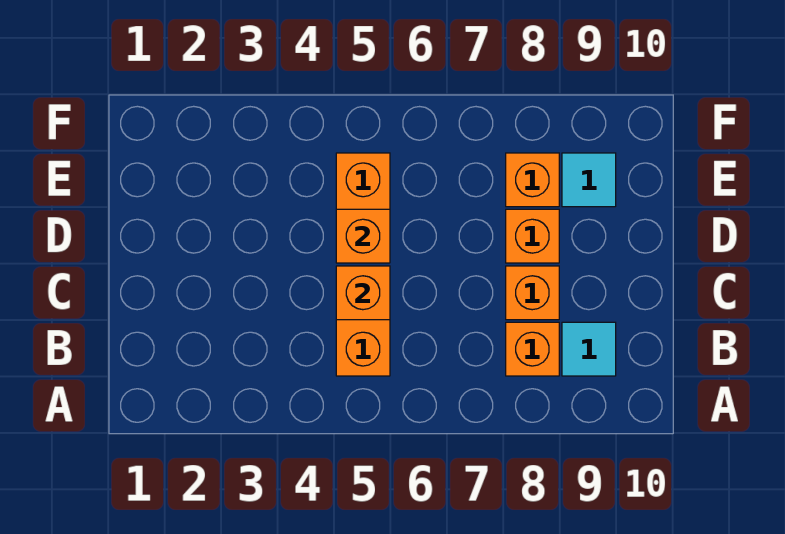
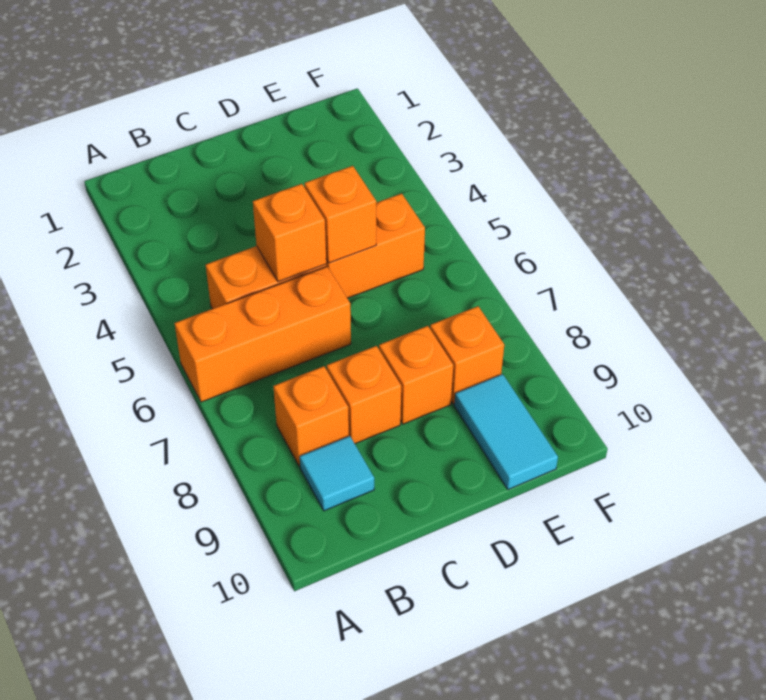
none -> orange brick A6:C6 level 1
cyan tile E9 level 1 -> cyan tile E9:E10 level 1

